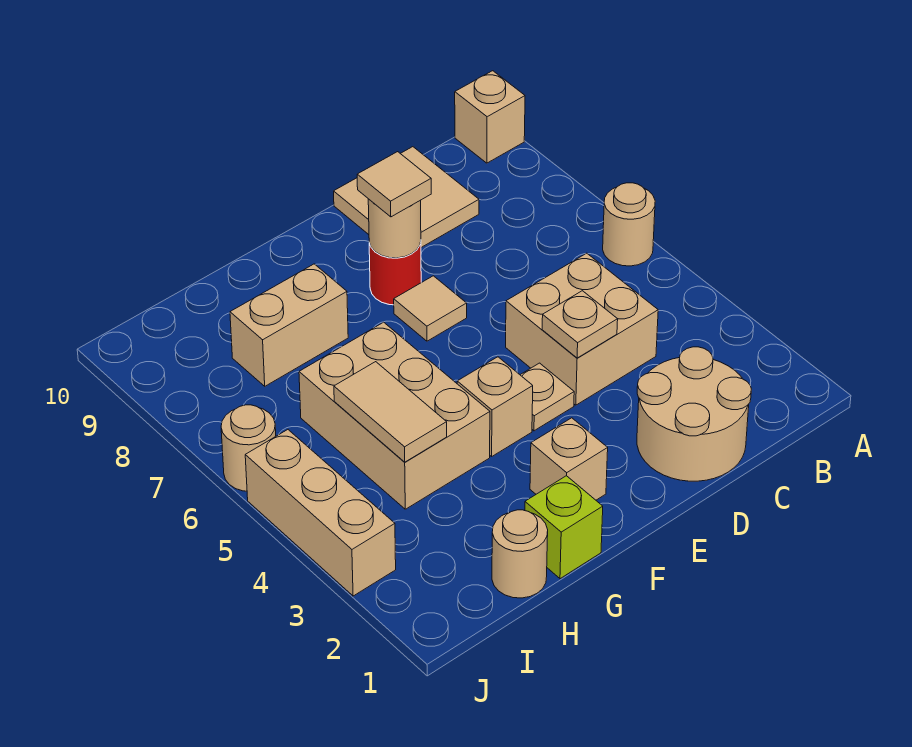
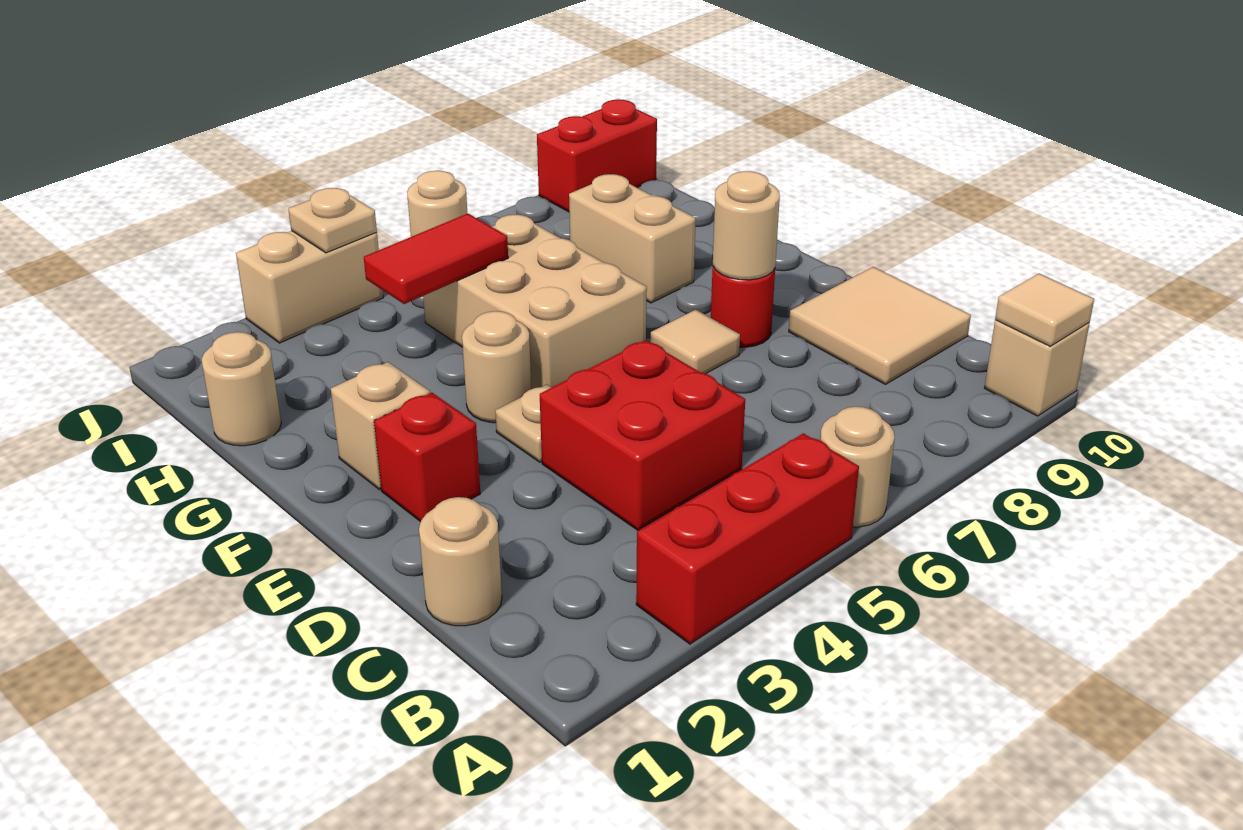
none -> red brick A3:A5 level 1
tan round brick C1:D2 level 1 -> tan round brick C1 level 1
tan brick C4:D5 level 1 -> red brick C4:D5 level 1
tan plate D4 level 2 -> tan plate J4 level 2
none -> red brick E2 level 1
tan tile E8 level 3 -> tan tile A10 level 2
tan brick F4 level 1 -> tan round brick F4 level 1
lime brick G1 level 1 -> none
tan brick G4:H6 level 1 -> tan brick F5:H6 level 1
tan tile H4:H5 level 2 -> red tile H4:H5 level 2
tan brick J3:J5 level 1 -> tan brick J3:J4 level 1
none -> red brick J9:J10 level 1

